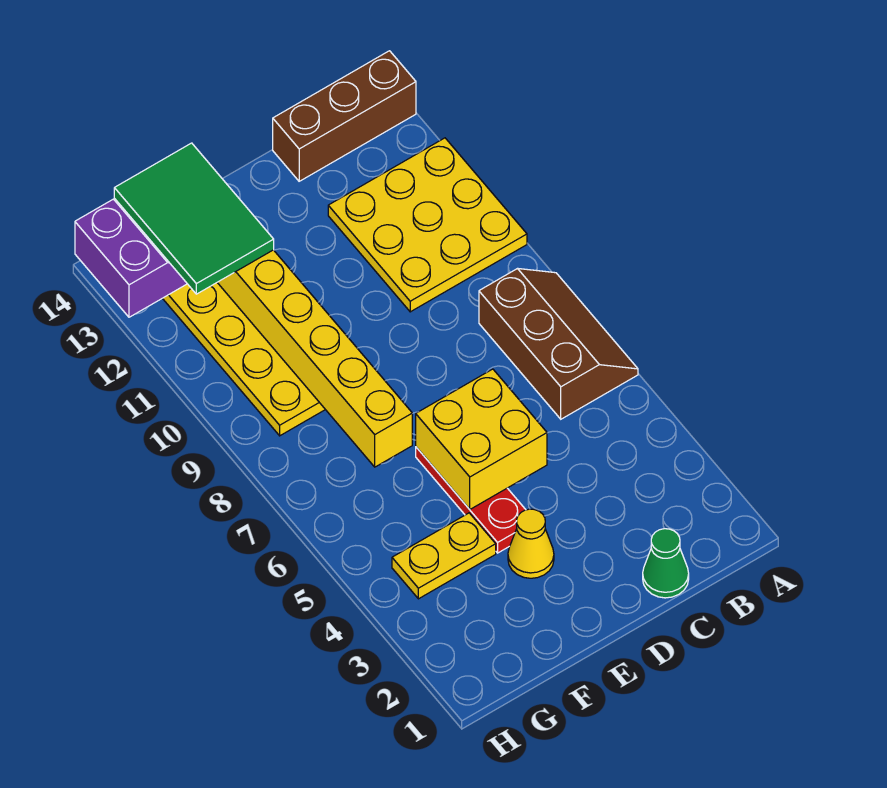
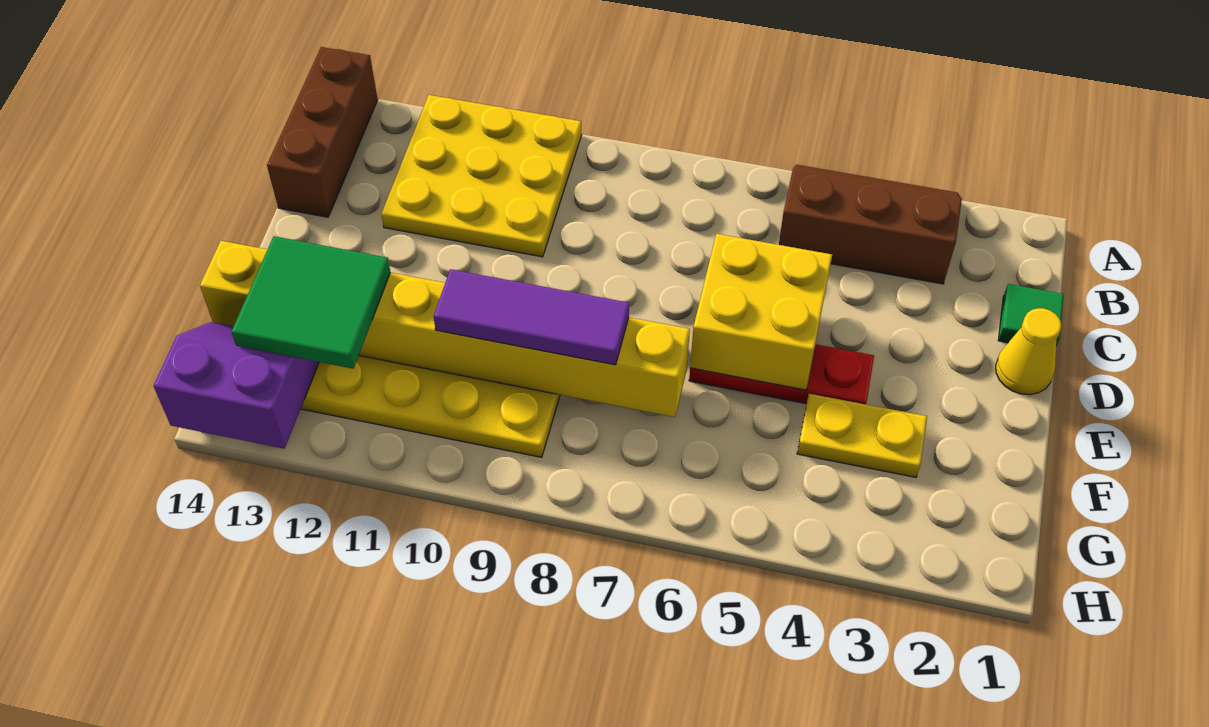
brown slope A6:B8 level 1 top B -> brown slope A3:B5 level 1 top B
green cone C1 level 1 -> green tile C1 level 1
yellow cone E3 level 1 -> yellow cone D1 level 1
yellow plate F4:G4 level 1 -> yellow plate F3:F4 level 1
none -> purple tile F8:F10 level 3
green tile F12:G14 level 3 -> green tile F12:G13 level 3

